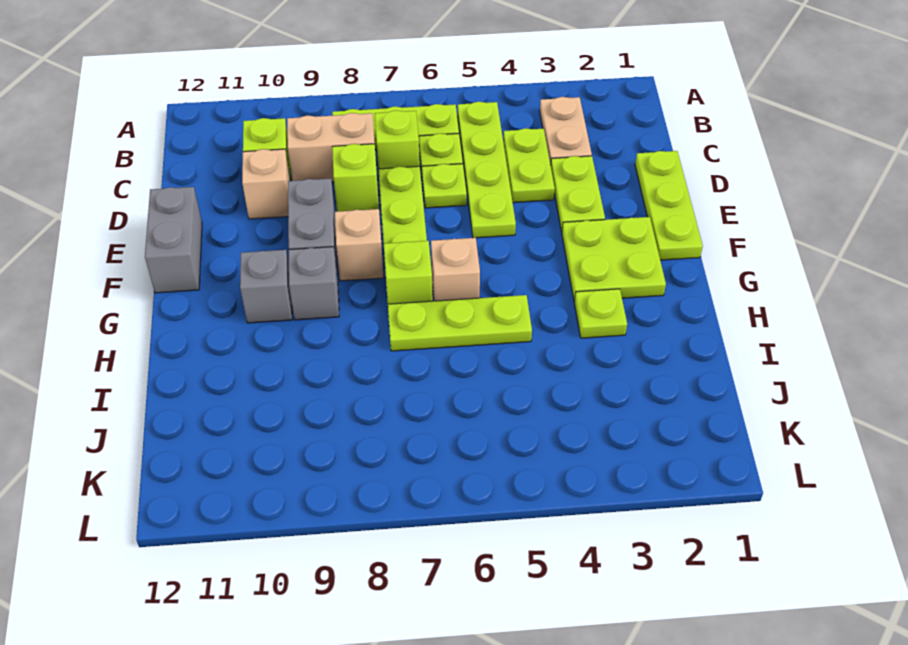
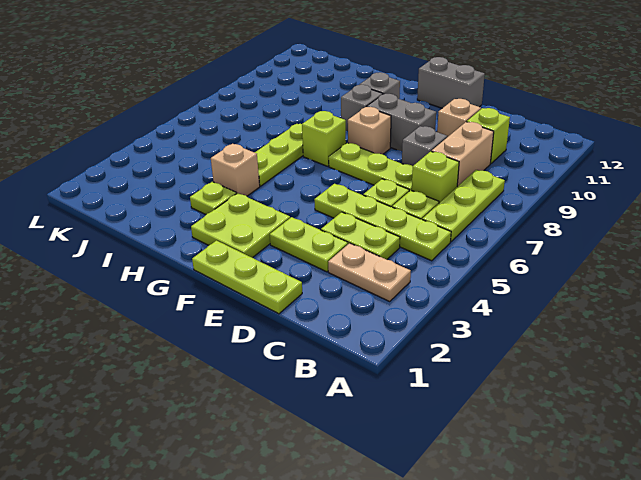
lime brick D8 level 1 -> grey brick D8 level 1
tan brick G6 level 1 -> tan brick H4 level 1

